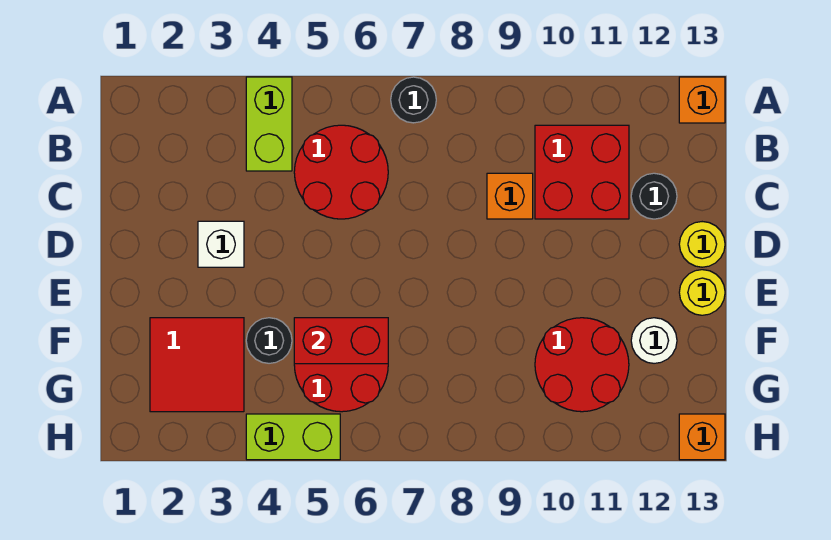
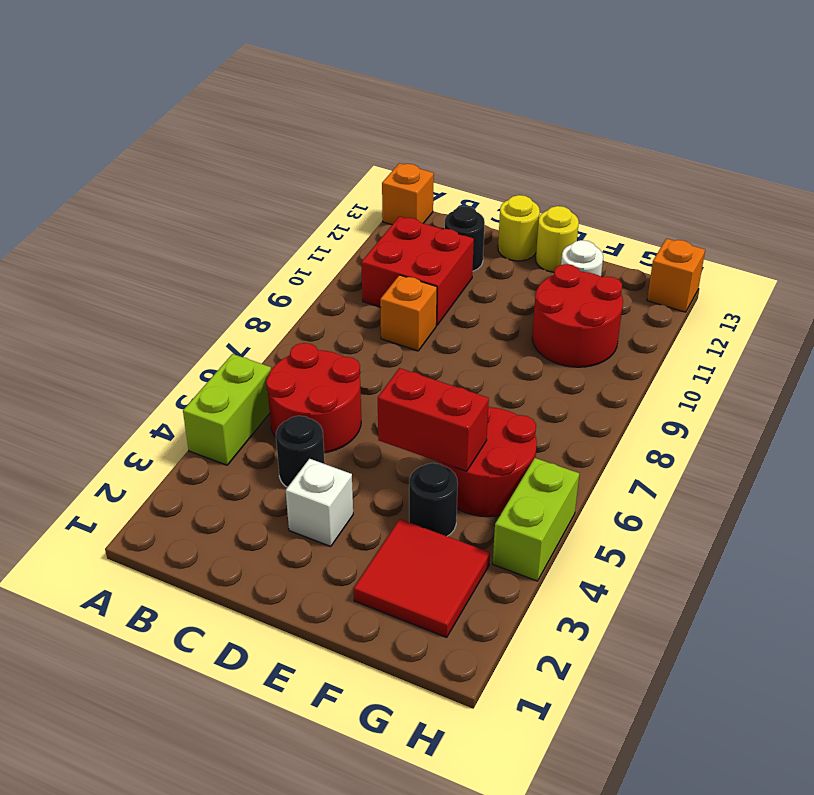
lime brick A4:B4 level 1 -> lime brick A4:A5 level 1
black round brick A7 level 1 -> black round brick C4 level 1
red brick F5:F6 level 2 -> red brick E5:F5 level 2

